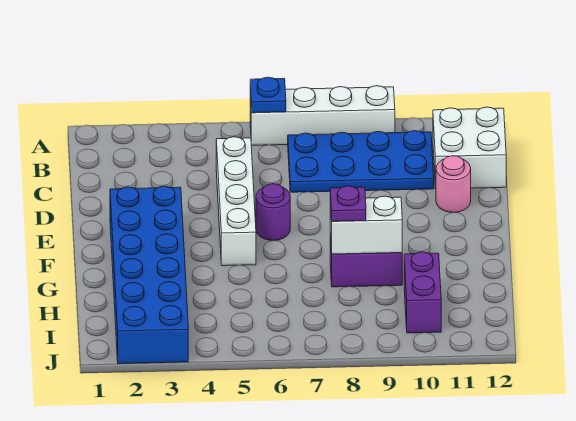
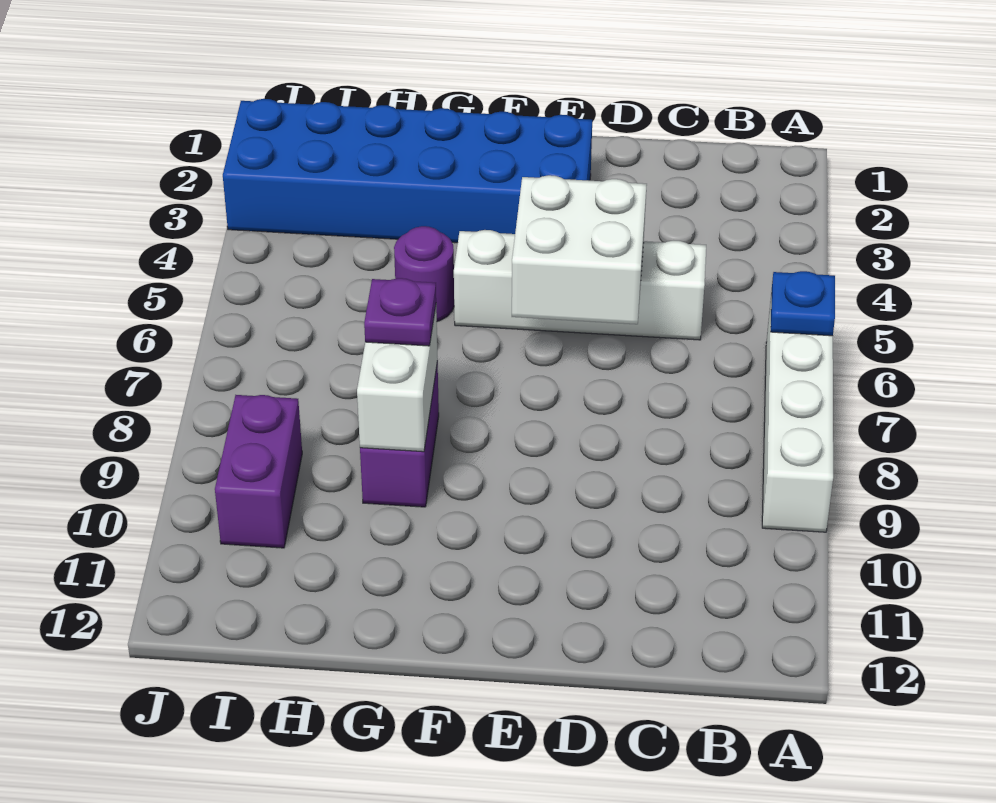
blue plate B7:C10 level 1 -> none
white brick B11:C12 level 1 -> white brick D5:E6 level 2
pink round brick D11 level 1 -> none
purple round brick E6 level 1 -> purple round brick G5 level 1
purple brick H10:I10 level 1 -> purple brick I9:I10 level 1

